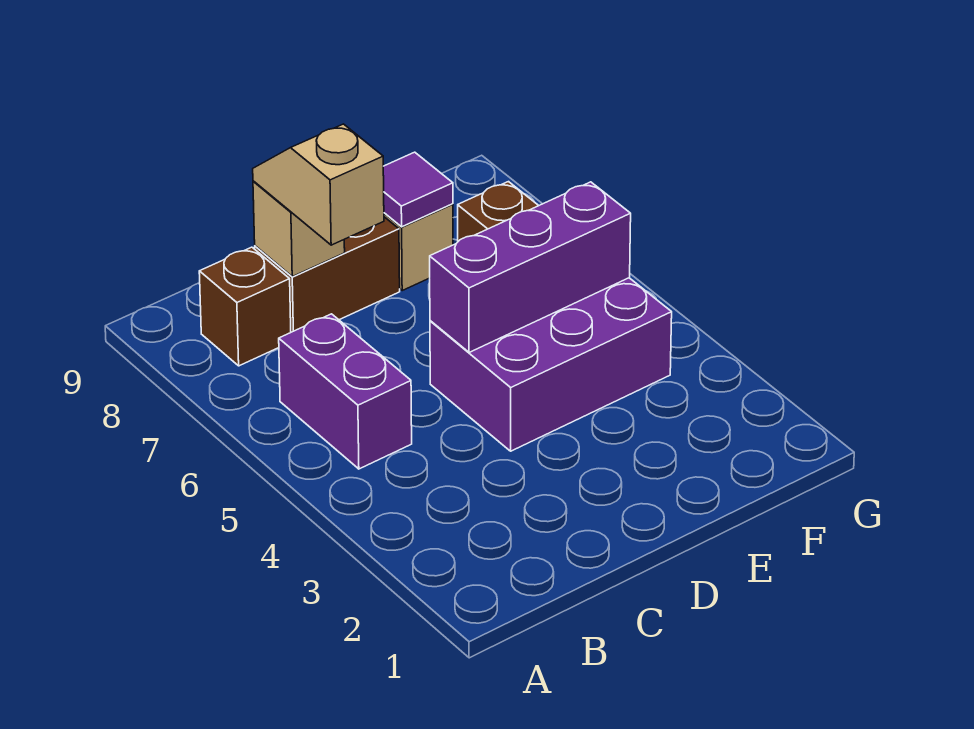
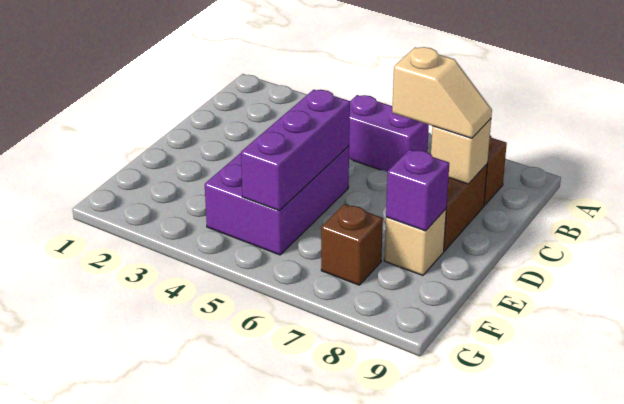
purple tile E8 level 2 -> purple brick E8 level 2

